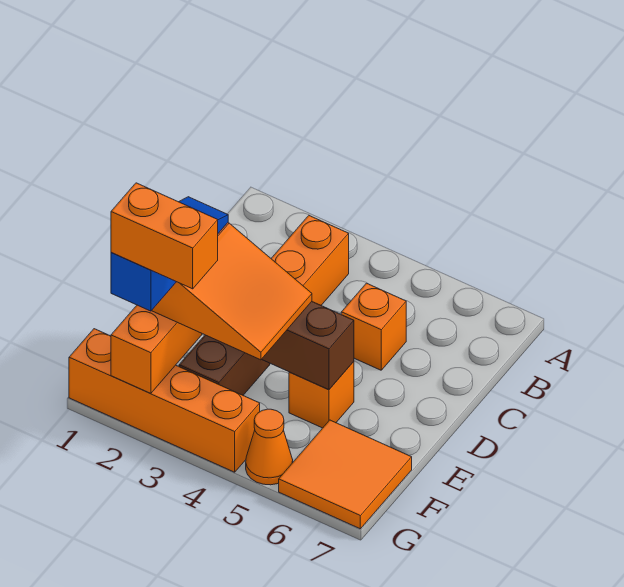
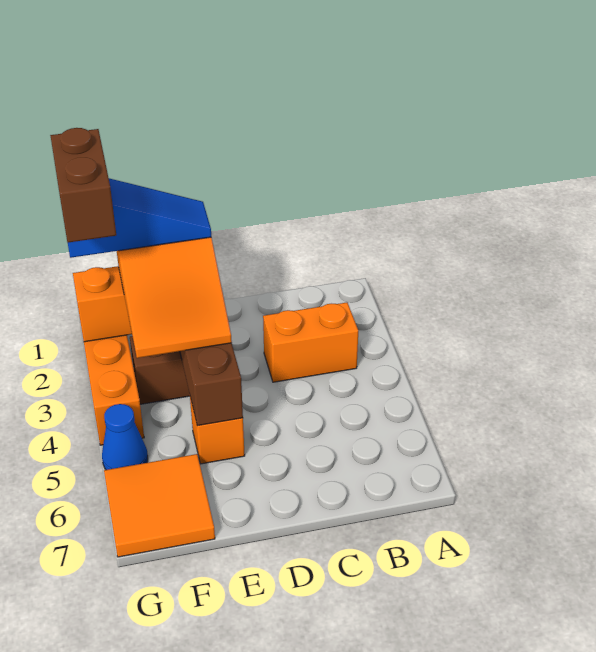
orange brick C5 level 1 -> none
orange brick G2:G3 level 5 -> brown brick G2:G3 level 5
orange cone G5 level 1 -> blue cone G5 level 1

